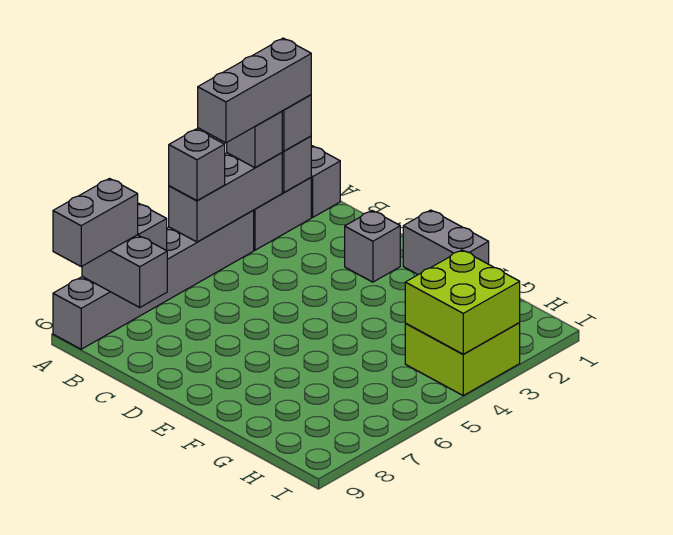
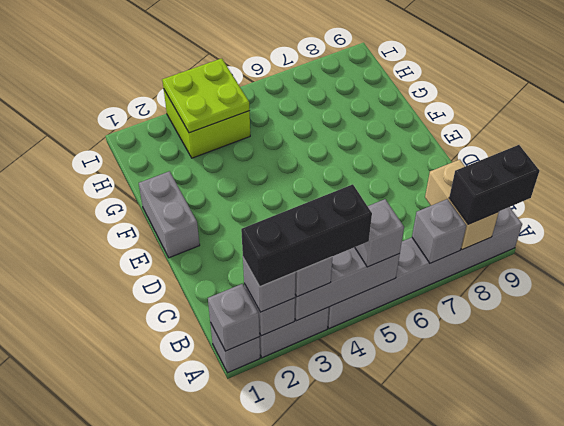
grey brick A2:A4 level 4 -> black brick A2:A4 level 4
grey brick A8:B8 level 2 -> tan brick A8:B8 level 2
grey brick A8:A9 level 3 -> black brick A8:A9 level 3
grey brick D2 level 1 -> grey brick A1 level 2
lime brick H3:I4 level 2 -> lime plate H3:I4 level 2

